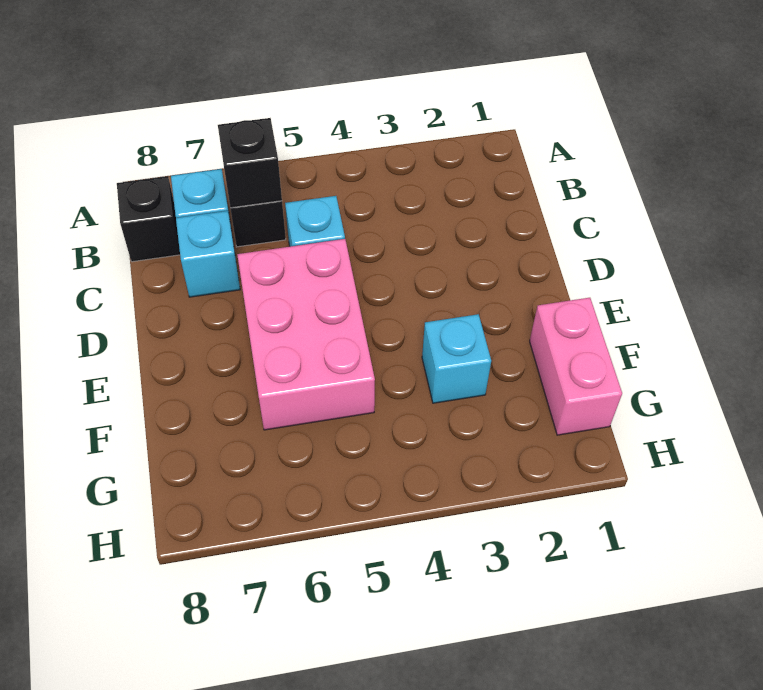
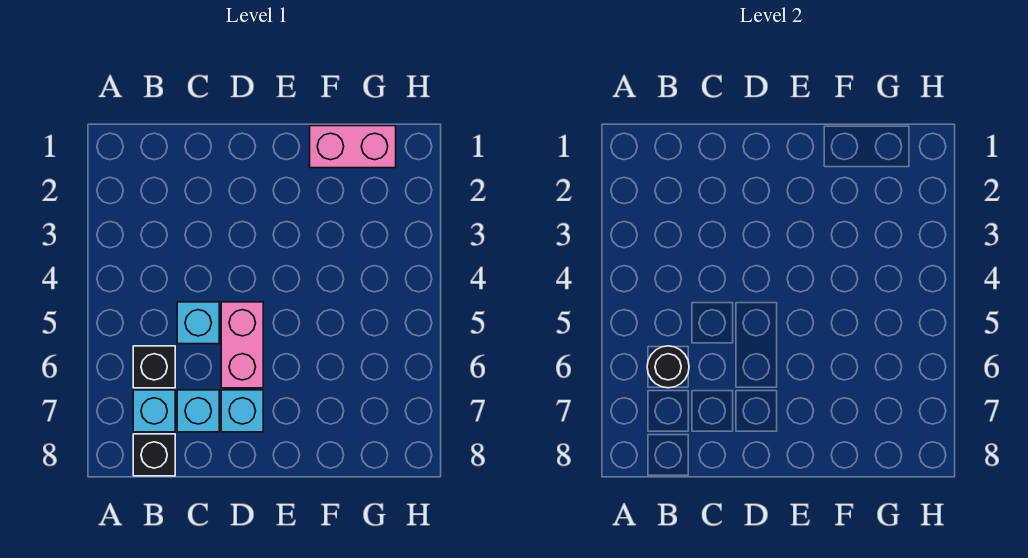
black brick B6 level 2 -> black round brick B6 level 2
pink brick D5:F6 level 1 -> pink brick D5:D6 level 1
cyan brick F3 level 1 -> cyan brick D7 level 1

